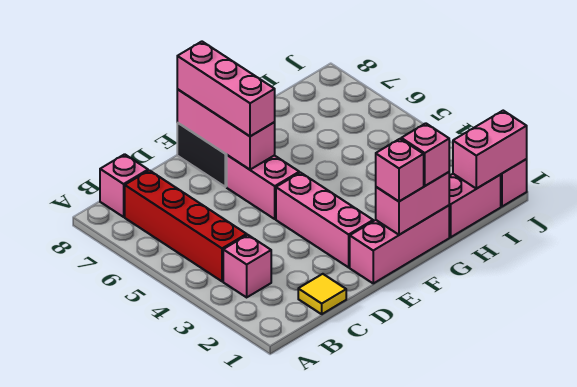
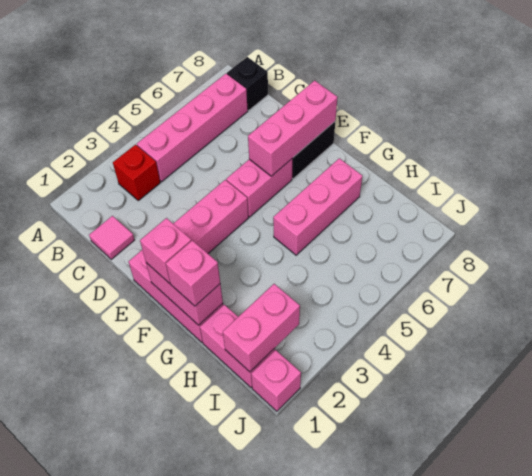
pink brick B3 level 1 -> red brick B3 level 1
red brick B4:B7 level 1 -> pink brick B4:B7 level 1
pink brick B8 level 1 -> black brick B8 level 1
yellow tile C1 level 1 -> pink tile C1 level 1
pink brick E6:E8 level 3 -> pink brick G5:G7 level 1
pink brick I1:J1 level 2 -> pink brick I1:I2 level 2

